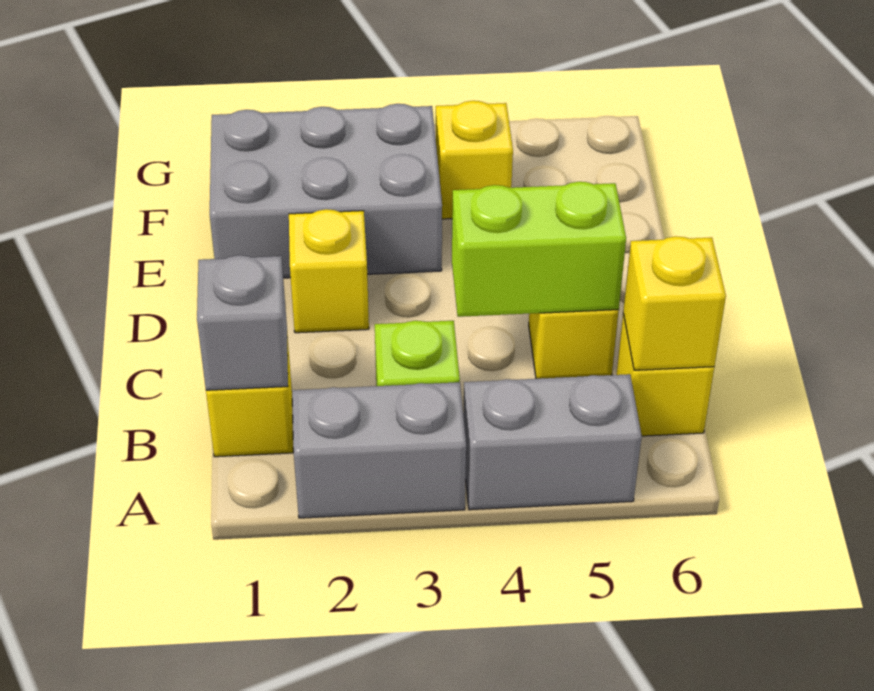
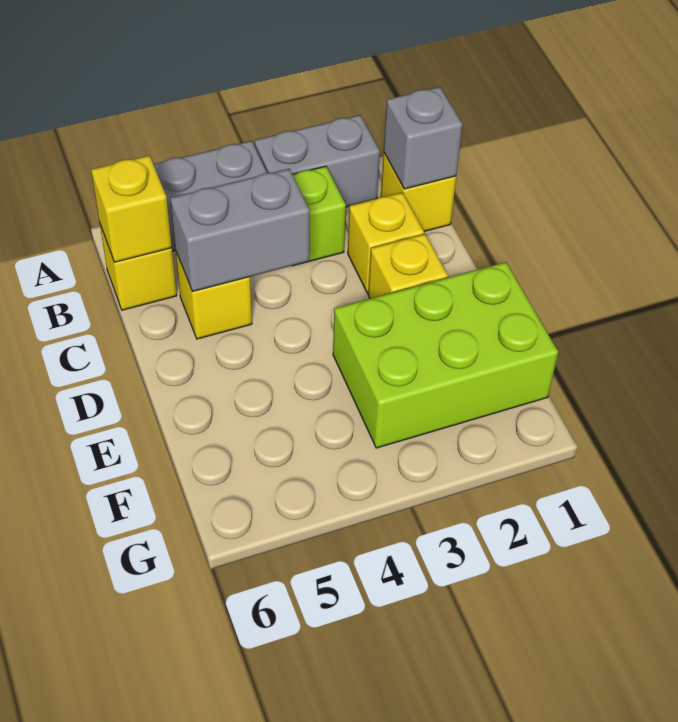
lime brick C4:C5 level 2 -> grey brick C4:C5 level 2
grey brick E1:F3 level 1 -> lime brick E1:F3 level 1
yellow brick F4 level 1 -> yellow brick C2 level 1

